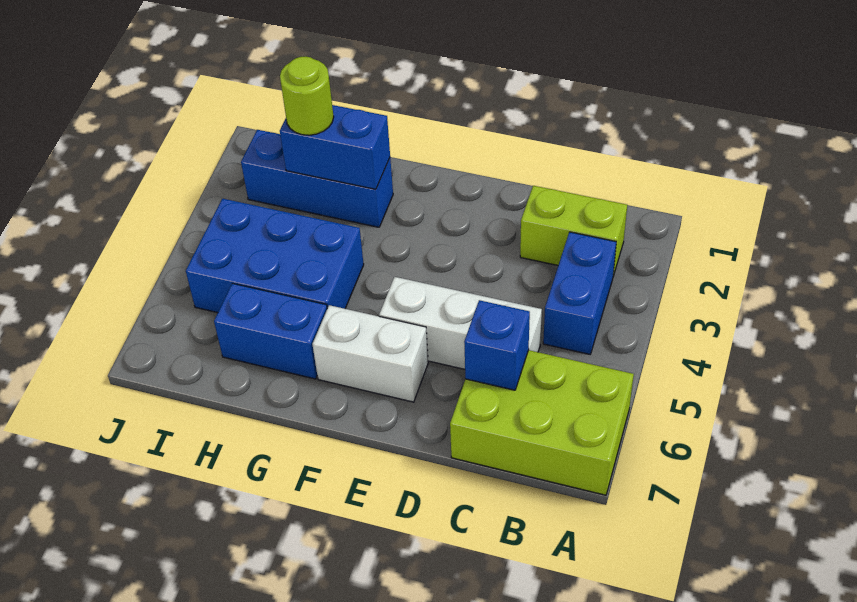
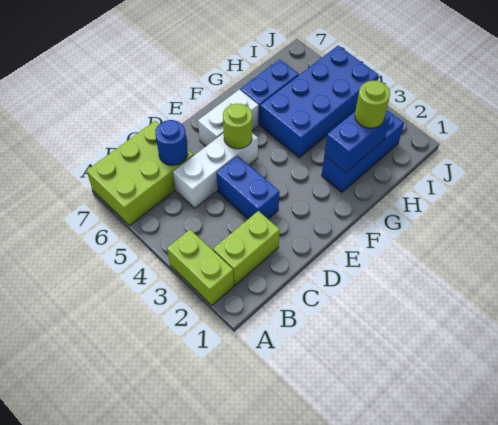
none -> lime brick A2:A3 level 1
blue brick B3:B4 level 1 -> blue brick D3:D4 level 1
blue brick C6 level 2 -> blue round brick C6 level 2
none -> lime round brick E5 level 2
blue brick G4:I5 level 1 -> blue brick G4:J5 level 1

